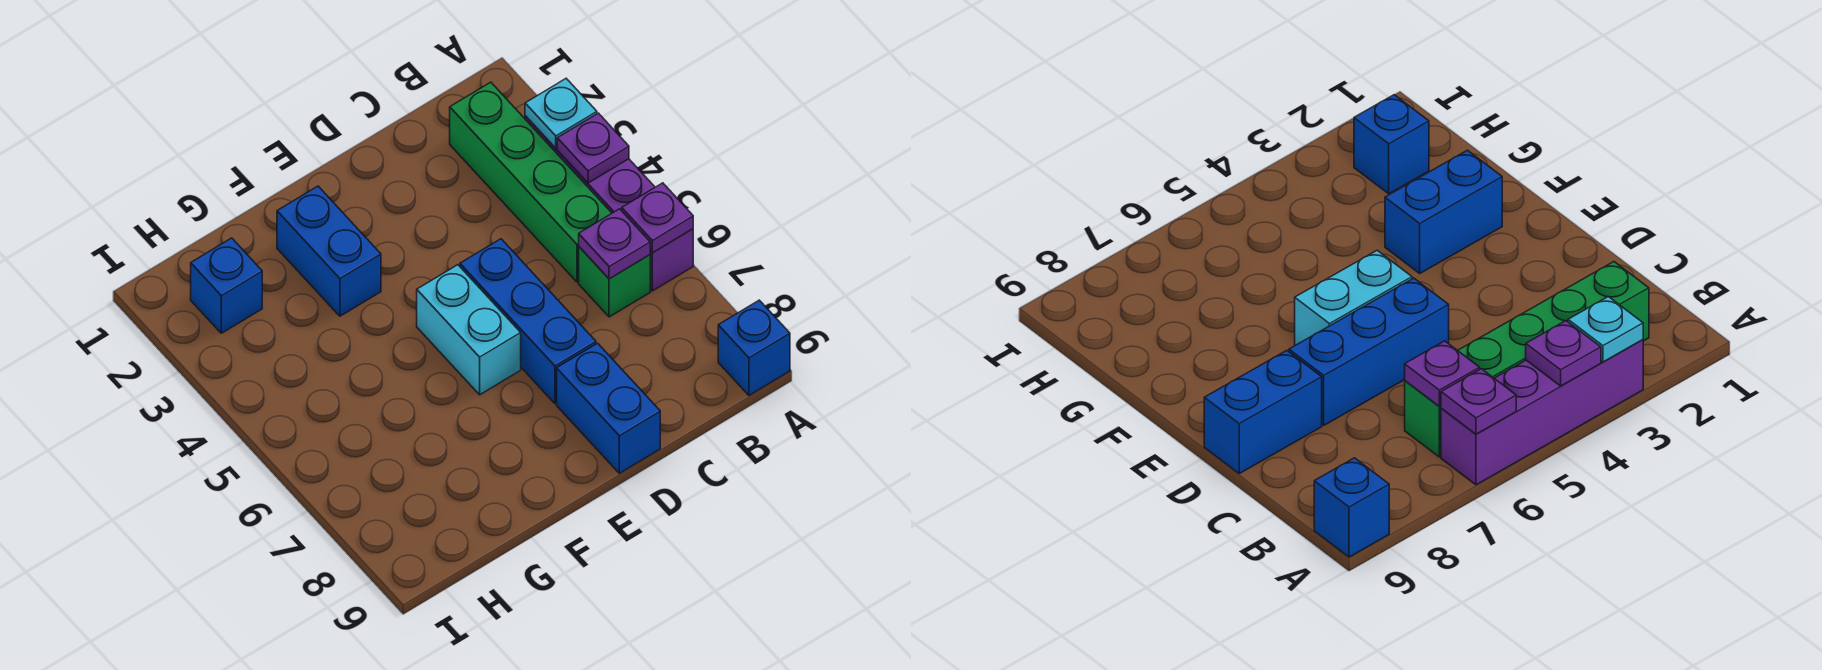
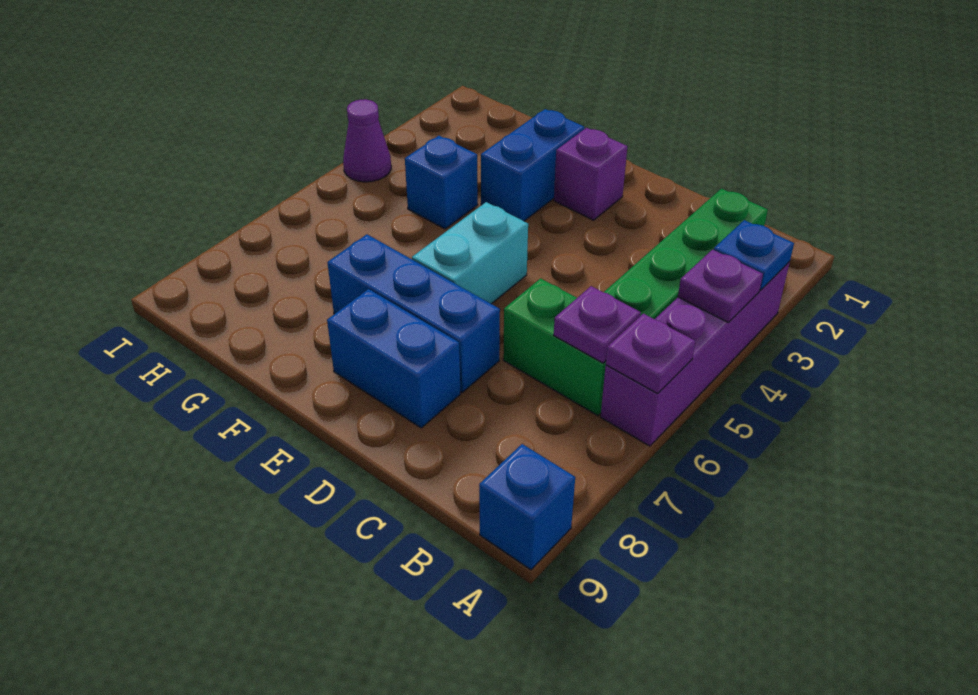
cyan plate A3 level 2 -> blue plate A3 level 2
green brick B6 level 1 -> green brick B6:C6 level 1
blue brick D5:D7 level 1 -> blue brick D7:F7 level 1
blue brick D8:D9 level 1 -> blue brick D8:E8 level 1
none -> purple brick E2 level 1
blue brick H2 level 1 -> blue brick G4 level 1
none -> purple cone I4 level 1

